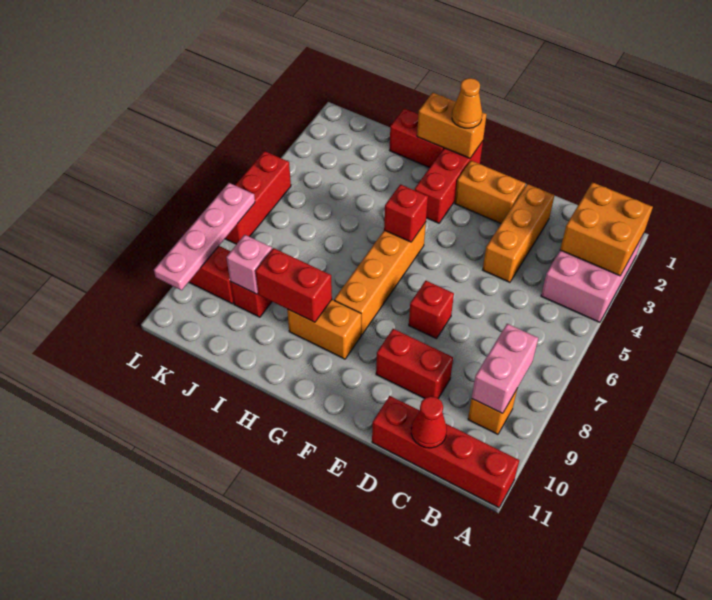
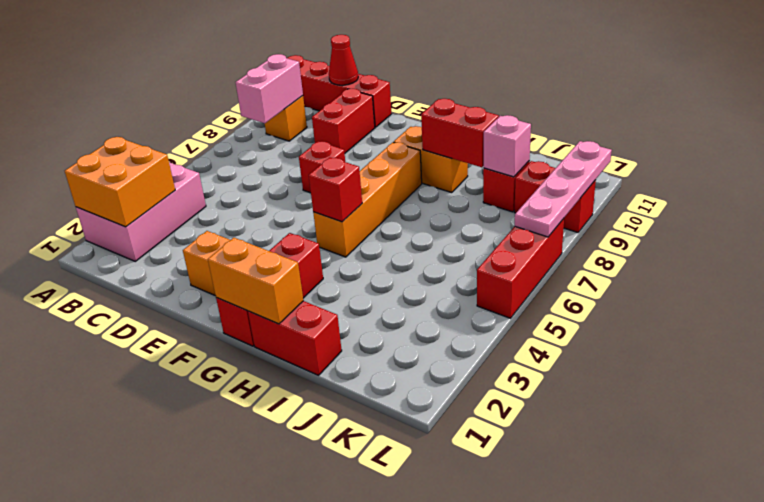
orange brick D2:D4 level 1 -> none
red brick D9:E9 level 1 -> red brick D9:D10 level 1
orange cone G1 level 3 -> none

